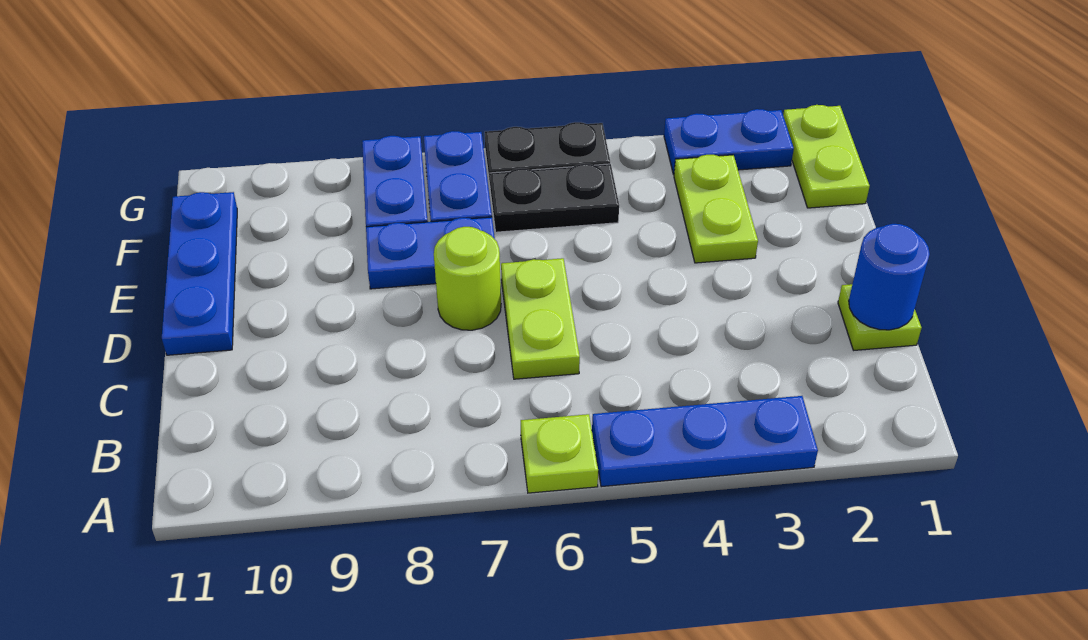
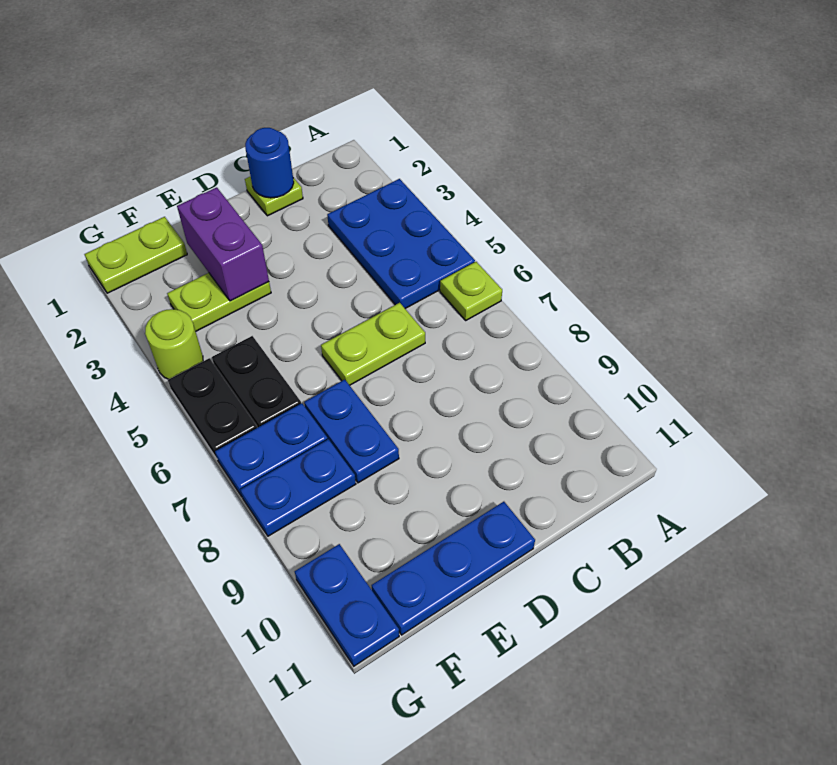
blue plate A3:A5 level 1 -> blue plate A3:B5 level 1
lime round brick D7 level 1 -> lime round brick G4 level 1
none -> purple brick E2:E3 level 2
blue plate G2:G3 level 1 -> blue plate G10:G11 level 1

